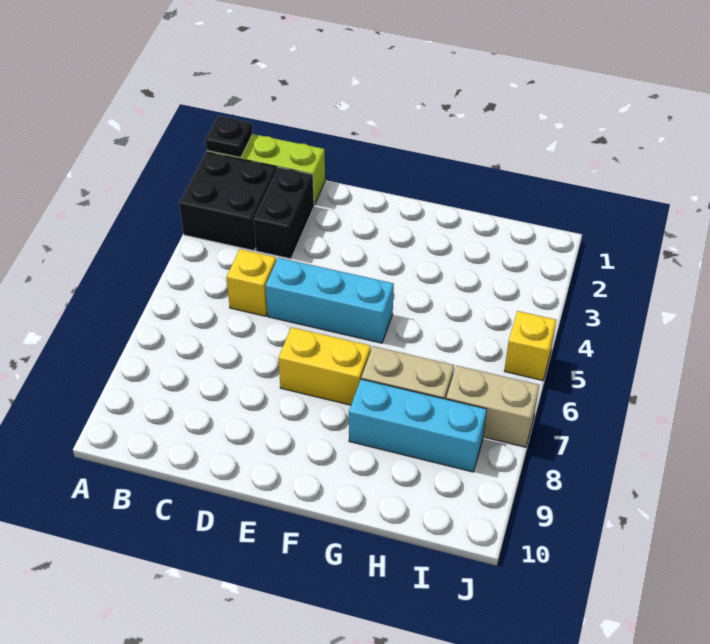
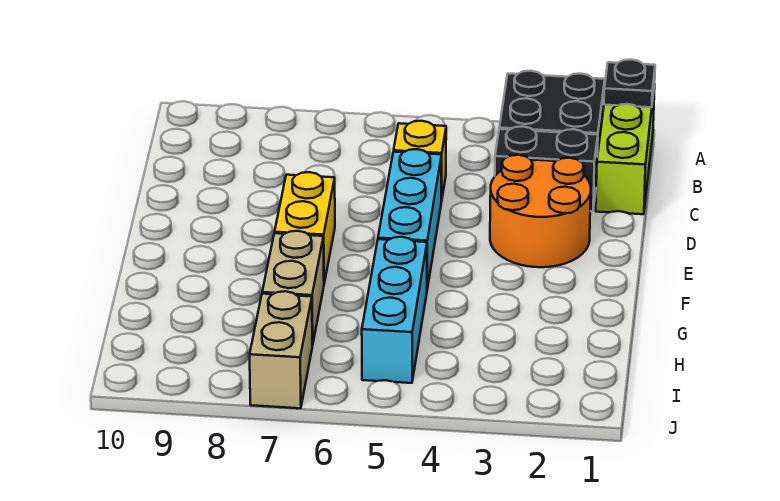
none -> orange round brick D2:E3 level 1
cyan brick G8:I8 level 1 -> cyan brick G5:I5 level 1
yellow brick J5 level 1 -> none

